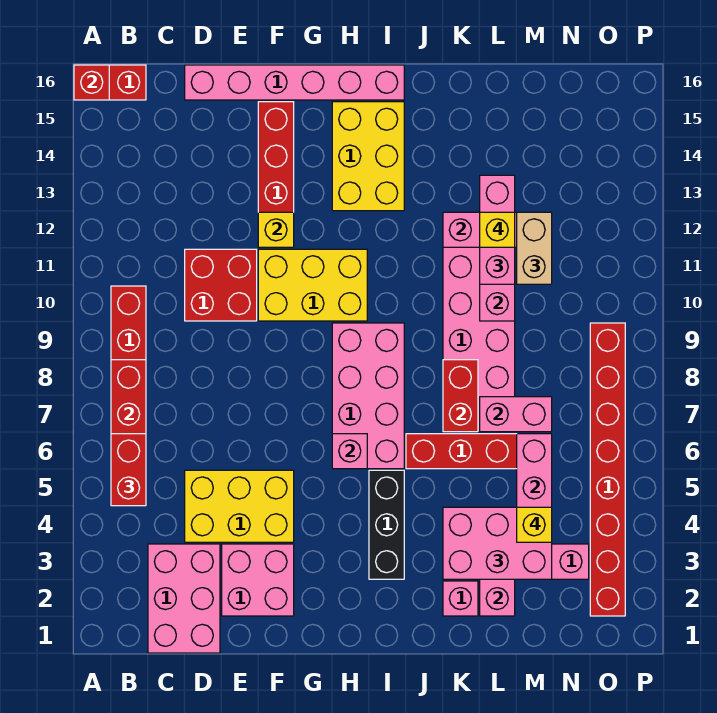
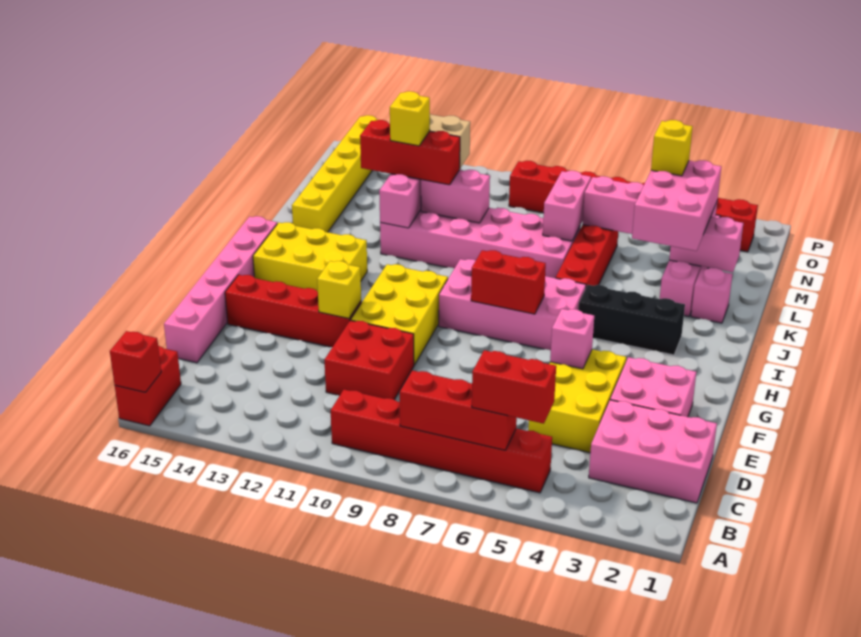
pink brick H6 level 2 -> pink brick F5 level 2
red brick K7:K8 level 2 -> red brick H7:H8 level 2
none -> yellow brick K15:P15 level 1
pink brick L11:L13 level 3 -> red brick L11:L13 level 3

